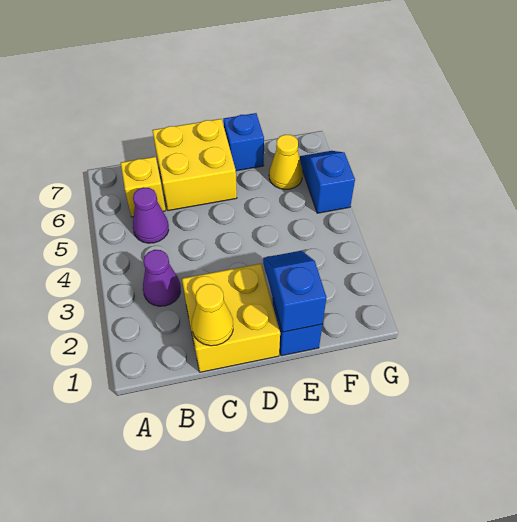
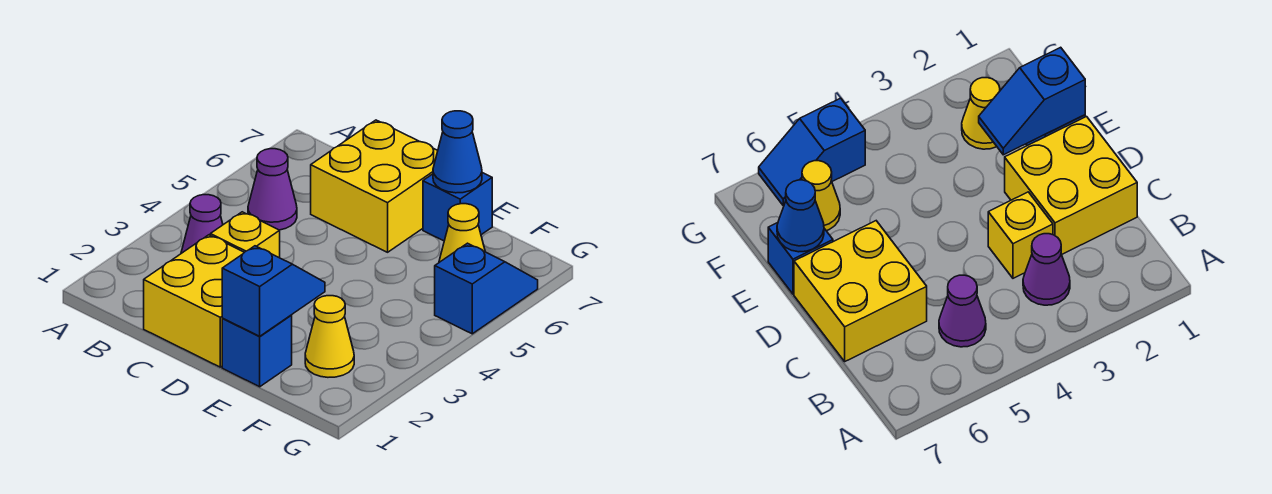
yellow brick B6 level 1 -> yellow brick C3 level 1
yellow cone C1 level 2 -> yellow cone F2 level 1
none -> blue cone E7 level 2

